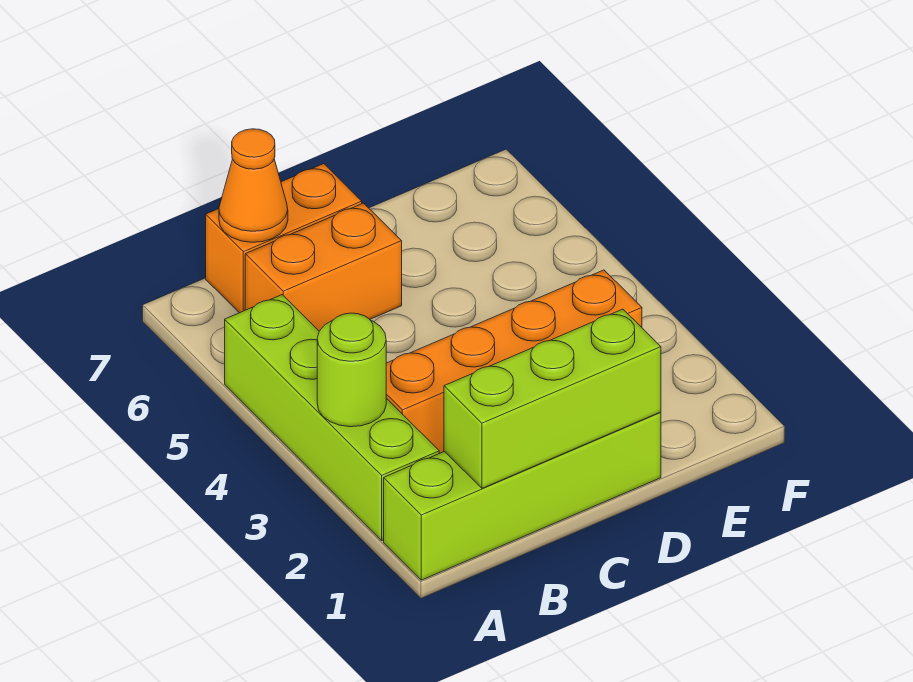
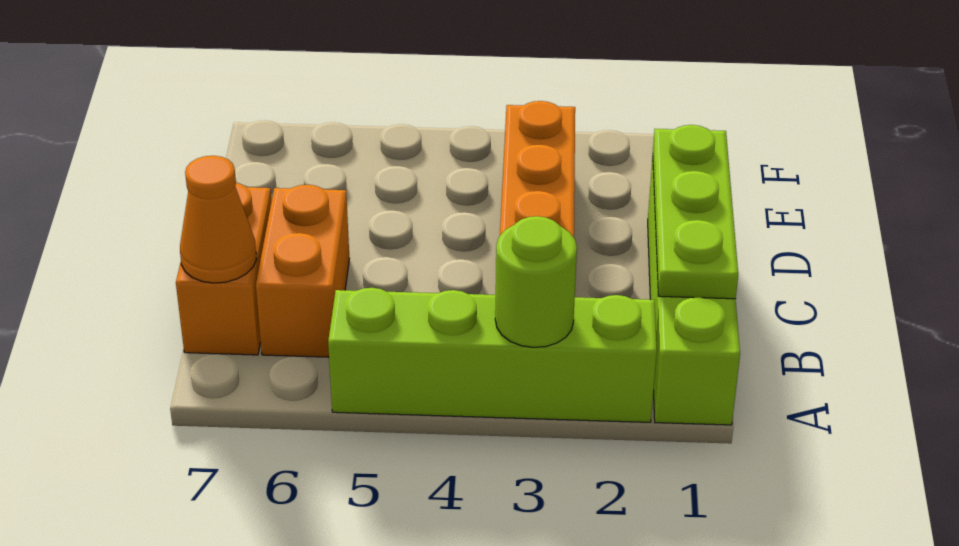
lime brick B1:D1 level 2 -> lime plate B1:D1 level 2

